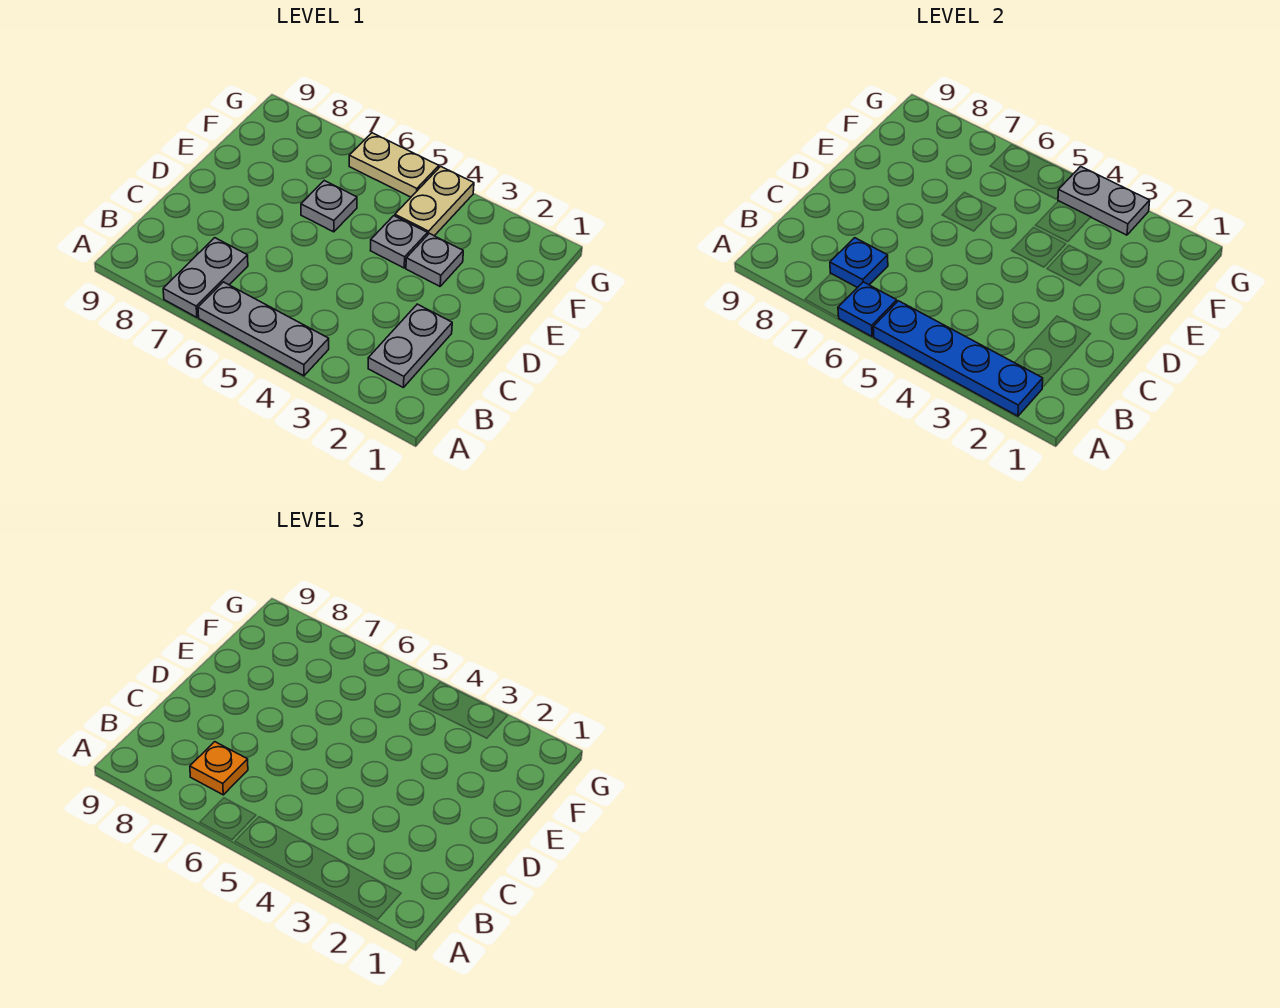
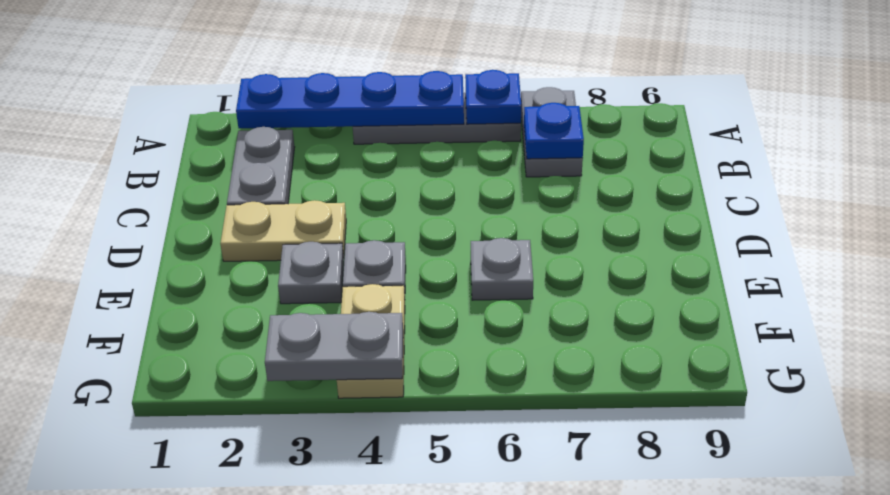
orange plate B7 level 3 -> none
tan plate G5:G6 level 1 -> tan plate D2:D3 level 1

